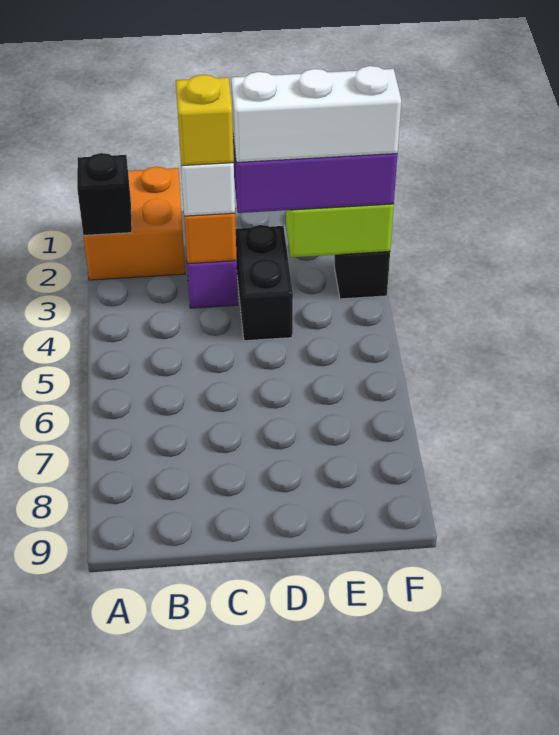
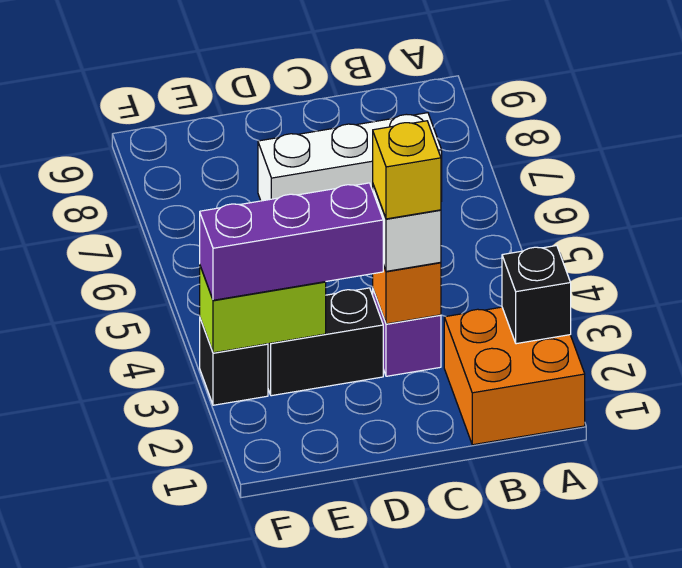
black brick D3:D4 level 1 -> black brick D3:E3 level 1
white brick D3:F3 level 4 -> white brick B7:D7 level 1

